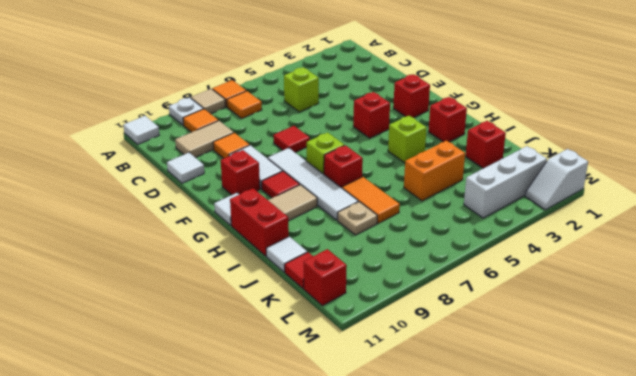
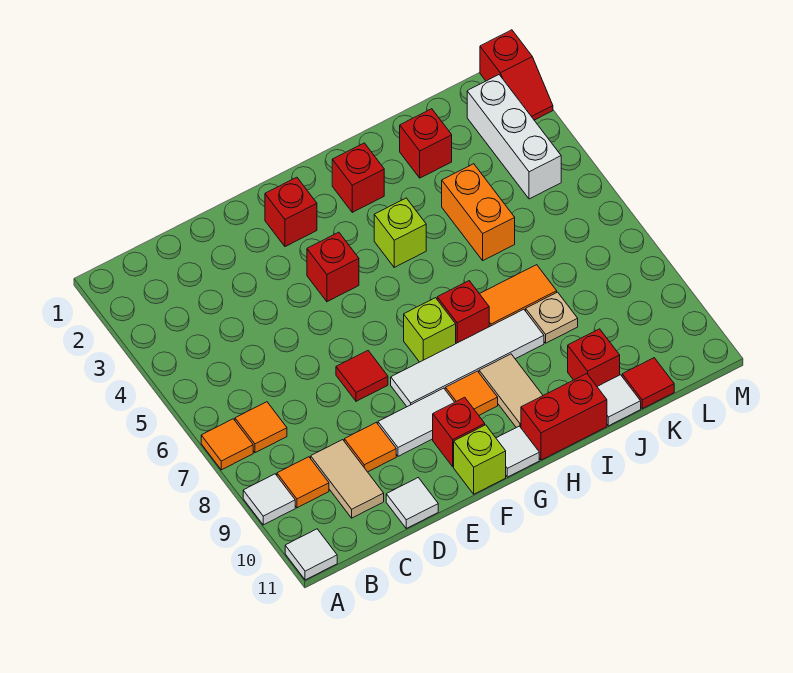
tan tile A8 level 1 -> none
white plate A9 level 1 -> white tile A9 level 1
lime brick C5 level 1 -> lime brick F11 level 1
red tile G9 level 1 -> orange tile G9 level 1
red brick L11 level 1 -> red brick J10 level 1
white slope M1:M2 level 1 top 1 -> red slope M1:M2 level 1 top 1

